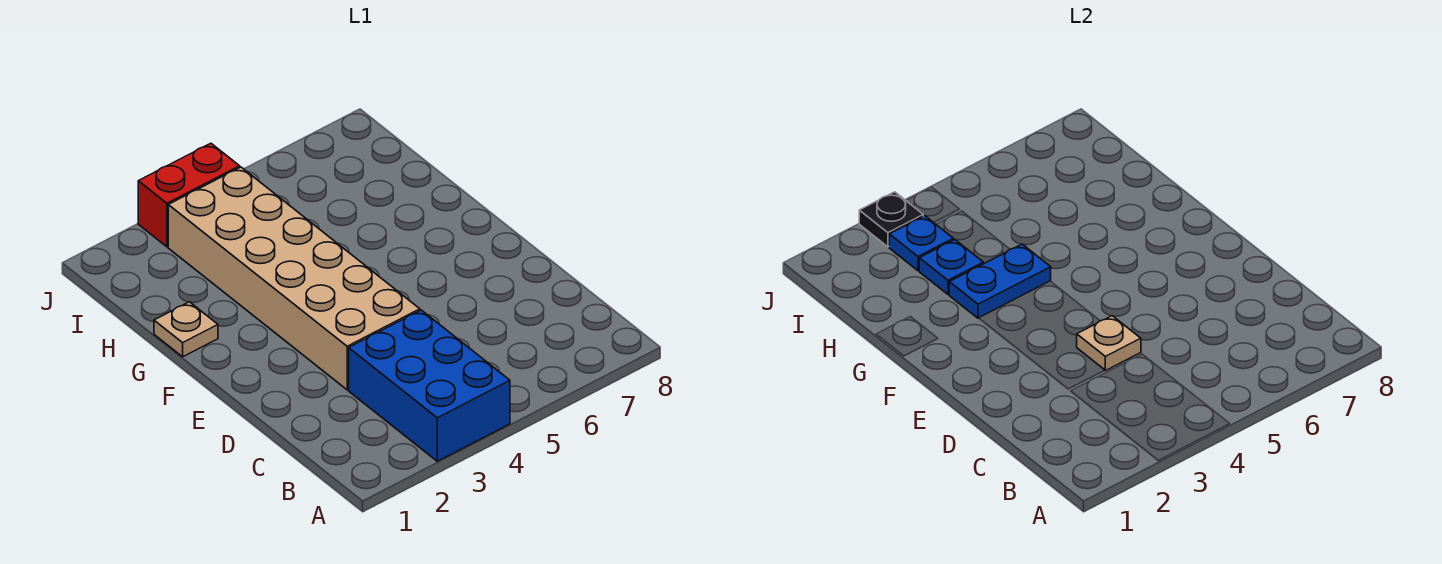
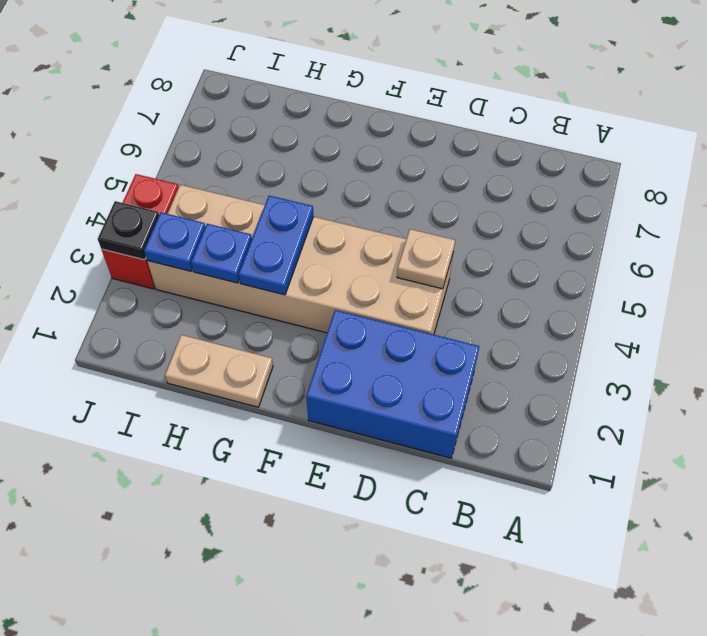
blue brick A3:C4 level 1 -> blue brick C1:E2 level 1
tan plate G1 level 1 -> tan plate G1:H1 level 1

